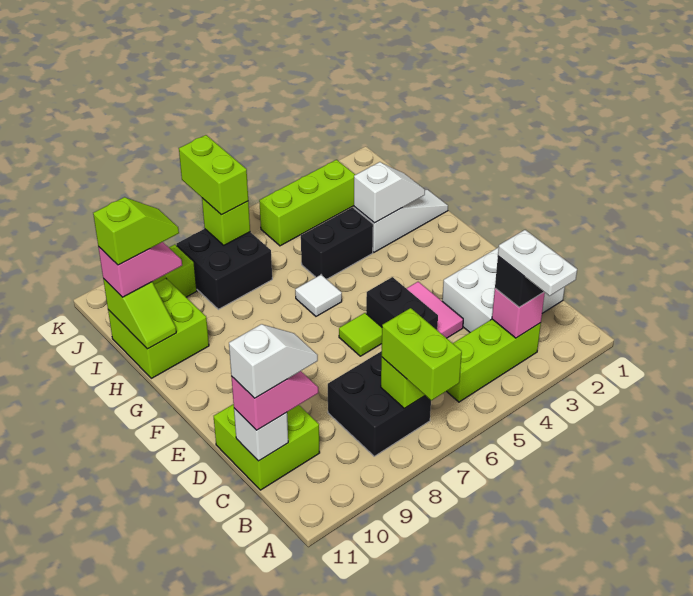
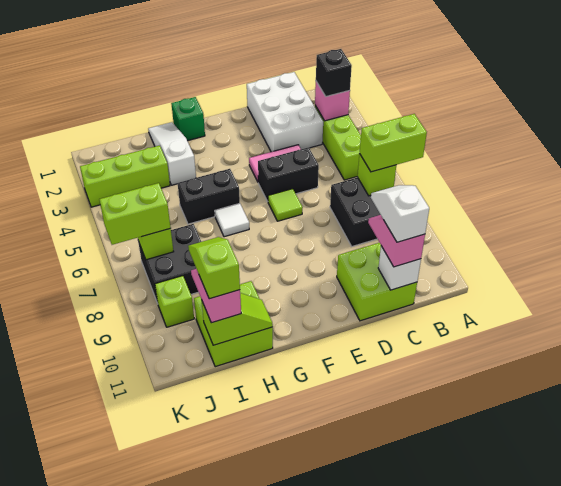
white plate A3:B3 level 4 -> none
none -> green brick G1 level 1
white slope H2:H3 level 2 top 3 -> none
black brick H4:H5 level 1 -> black brick G5:H5 level 1
lime brick J3:J5 level 1 -> lime brick I3:K3 level 1

